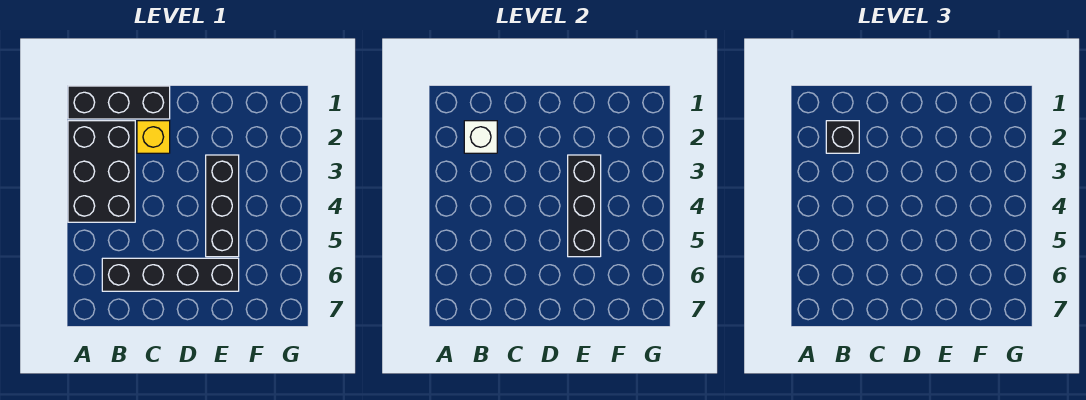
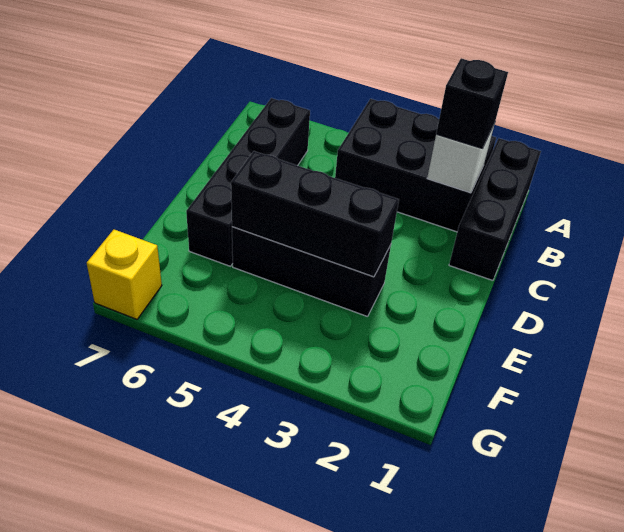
yellow brick C2 level 1 -> yellow brick G7 level 1

